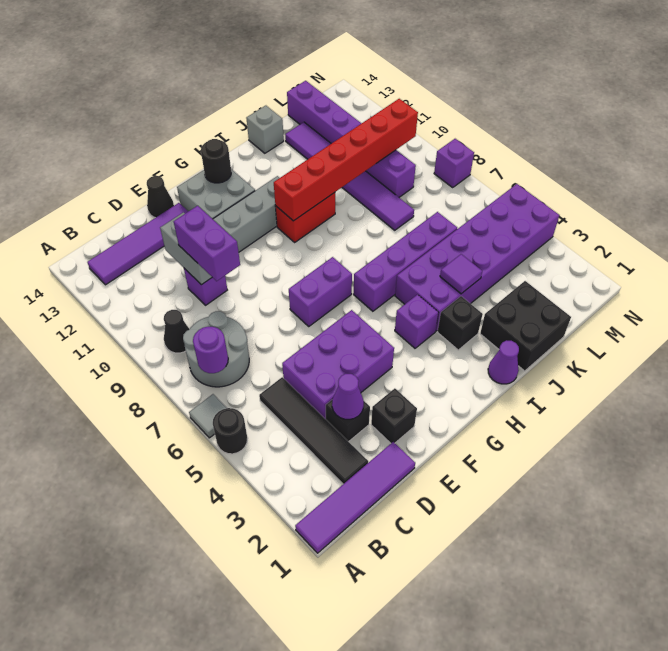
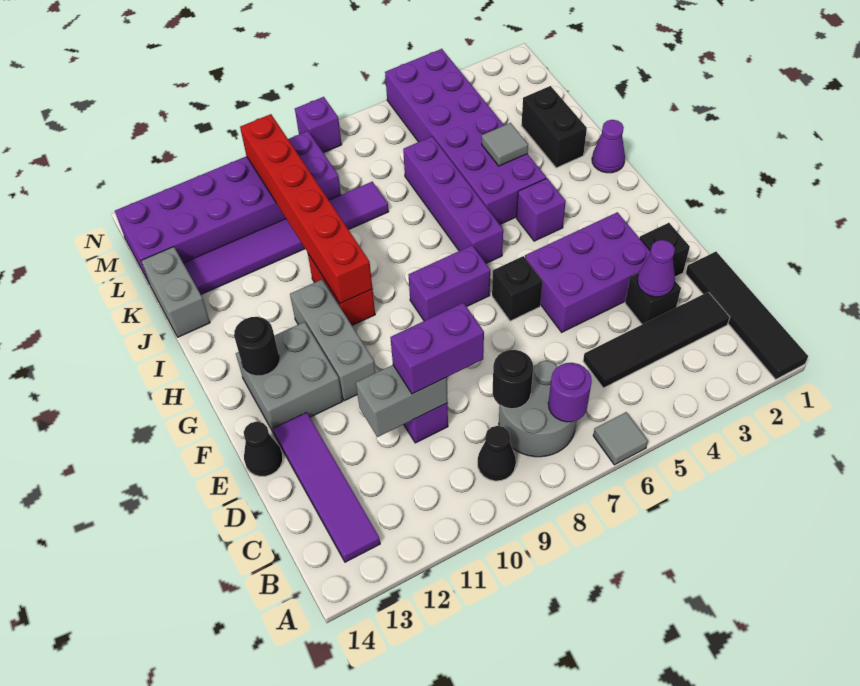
purple tile A1:D1 level 1 -> black tile A1:D1 level 1
black round brick A5 level 1 -> black round brick C8 level 2
purple brick D4:F5 level 1 -> purple brick E3:F5 level 1
purple brick F7:G7 level 1 -> purple brick G7:G8 level 1
black brick I3 level 1 -> black brick F6 level 1
black brick J1:K2 level 1 -> black brick J2:K2 level 1
purple tile J4 level 2 -> grey tile J4 level 2
grey brick J14 level 1 -> grey brick J14:K14 level 1
purple brick L9:L14 level 1 -> purple brick L9:M14 level 1

